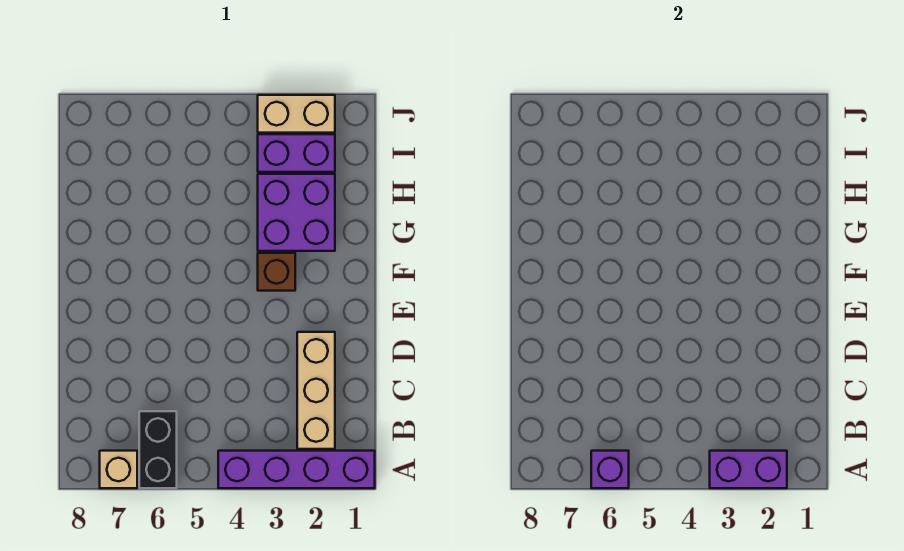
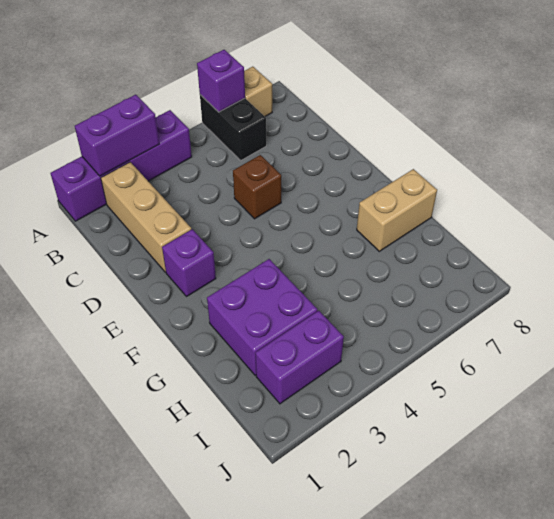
none -> purple brick E2 level 1
brown brick F3 level 1 -> brown brick D5 level 1
tan brick J2:J3 level 1 -> tan brick G7:G8 level 1

